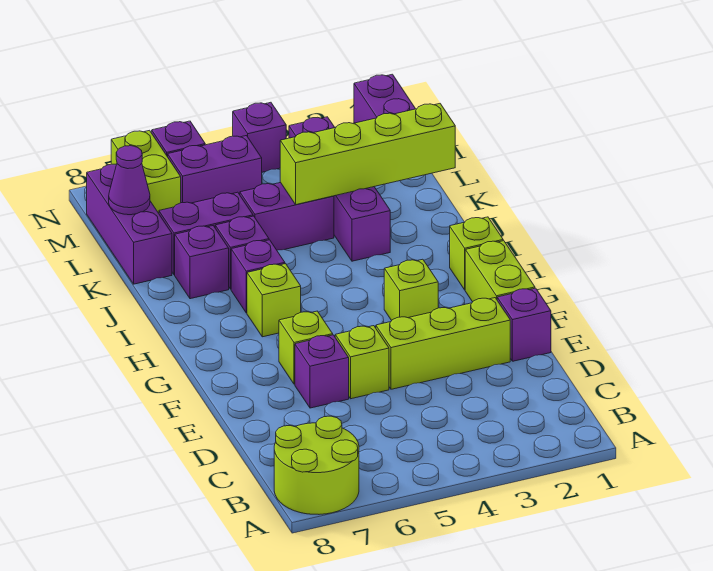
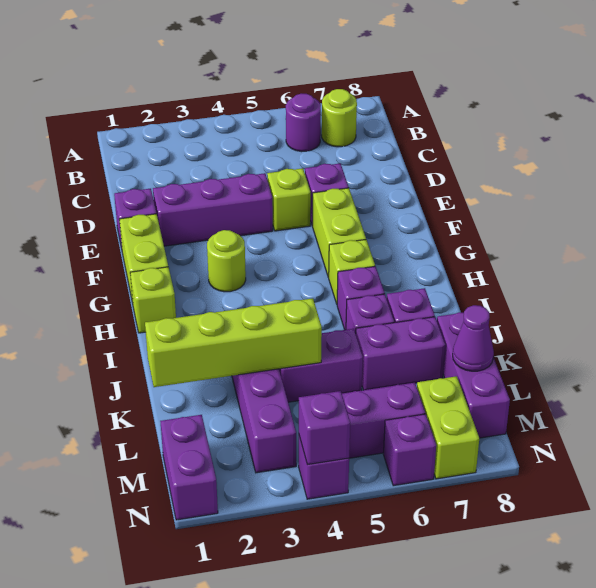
lime round brick A7:B8 level 1 -> lime round brick B7 level 1
none -> purple round brick B6 level 1
lime brick E2:E4 level 1 -> purple brick E2:E4 level 1
lime brick F6 level 1 -> lime brick F6:G6 level 1
lime brick G3 level 1 -> lime round brick G3 level 1
none -> purple brick N4 level 2

